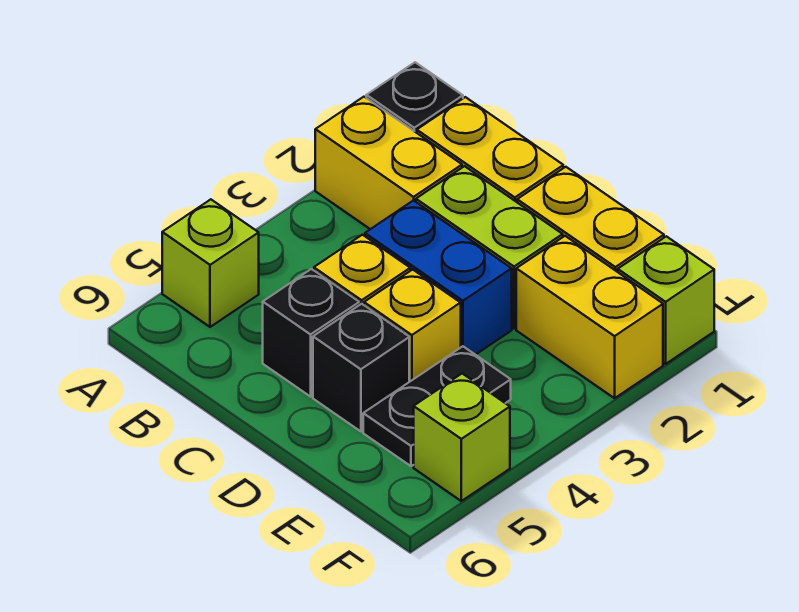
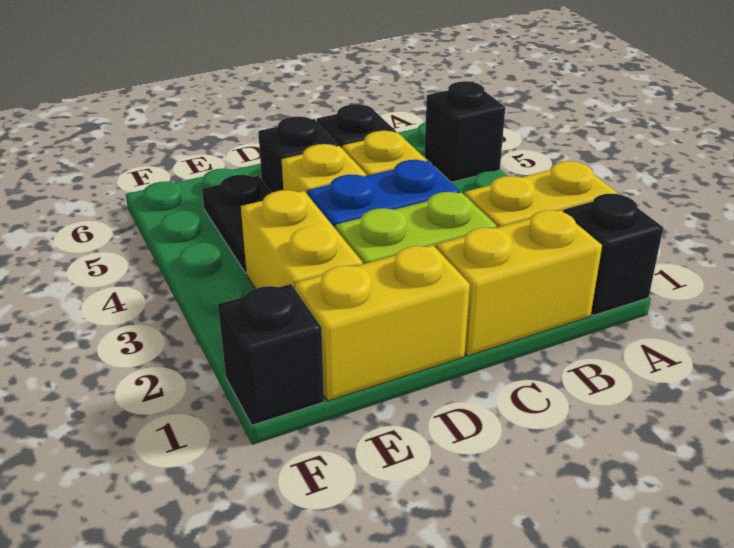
lime brick A5 level 1 -> black brick A5 level 1
yellow brick E2:F2 level 1 -> yellow brick E2:E3 level 1
lime brick F1 level 1 -> black brick F1 level 1
lime brick F5 level 1 -> none

